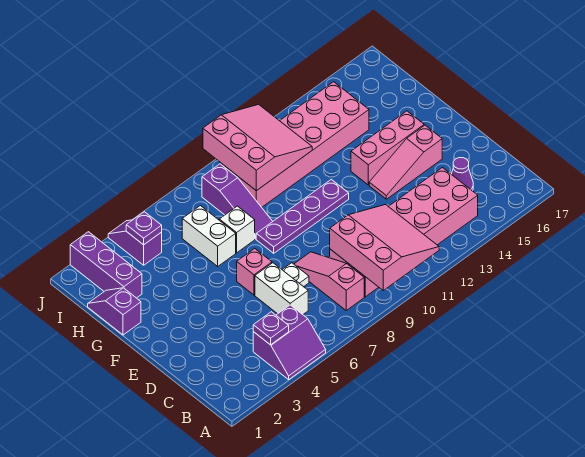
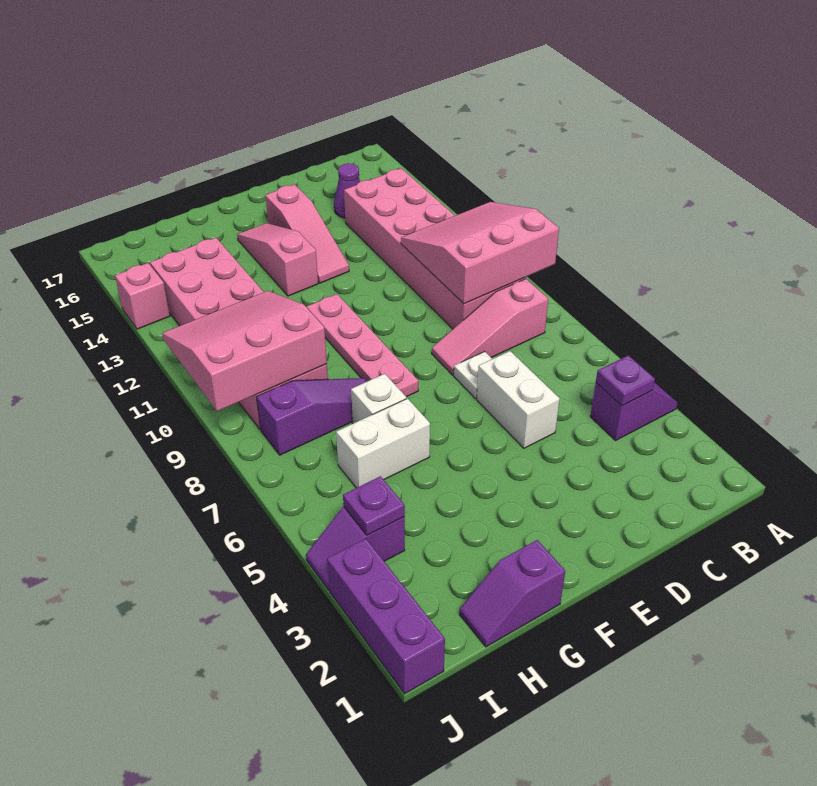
purple slope A4:B5 level 1 top B -> purple slope A4:B4 level 1 top B
white brick C6:D6 level 1 -> white brick D5:D6 level 1
pink brick E6 level 1 -> pink brick J14 level 1
purple plate F8:F11 level 1 -> pink plate F8:F11 level 1
pink brick F13:F15 level 1 -> pink slope F13:F15 level 1 top 13
purple brick H2:J2 level 1 -> purple brick J1:J3 level 1

